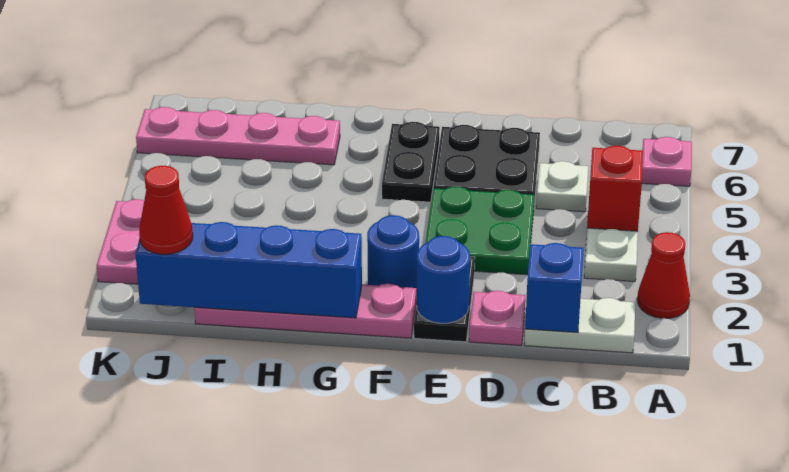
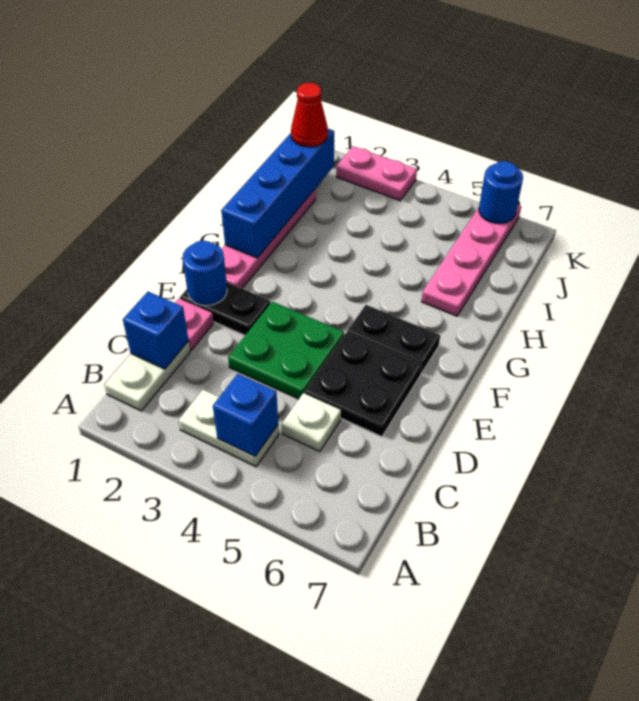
red cone A2 level 1 -> none
pink plate A6 level 1 -> none
red brick B4 level 2 -> blue brick B4 level 2
blue round brick F2 level 1 -> blue round brick K6 level 2

